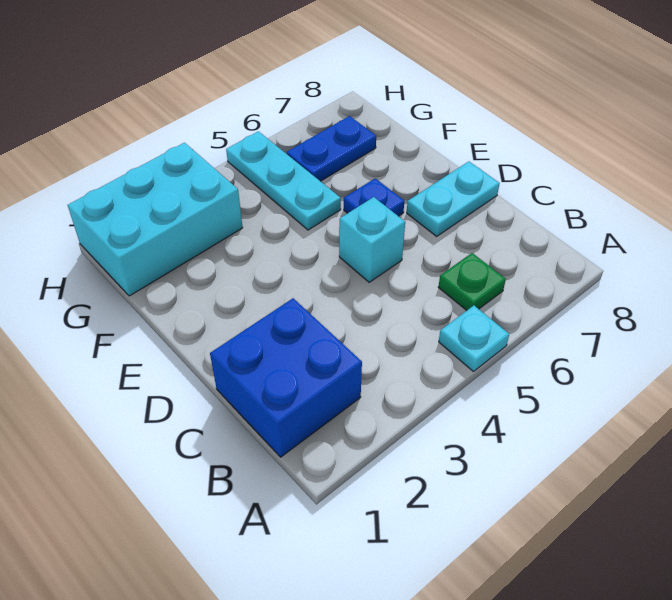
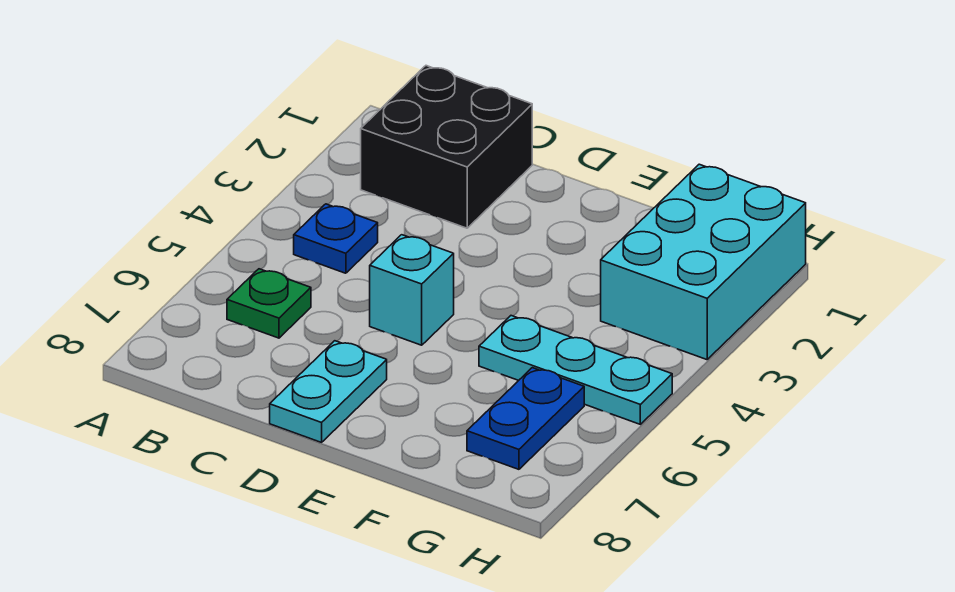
cyan plate A5 level 1 -> none
blue brick B1:C2 level 1 -> black brick B1:C2 level 1
blue plate E6 level 1 -> blue plate B4 level 1

